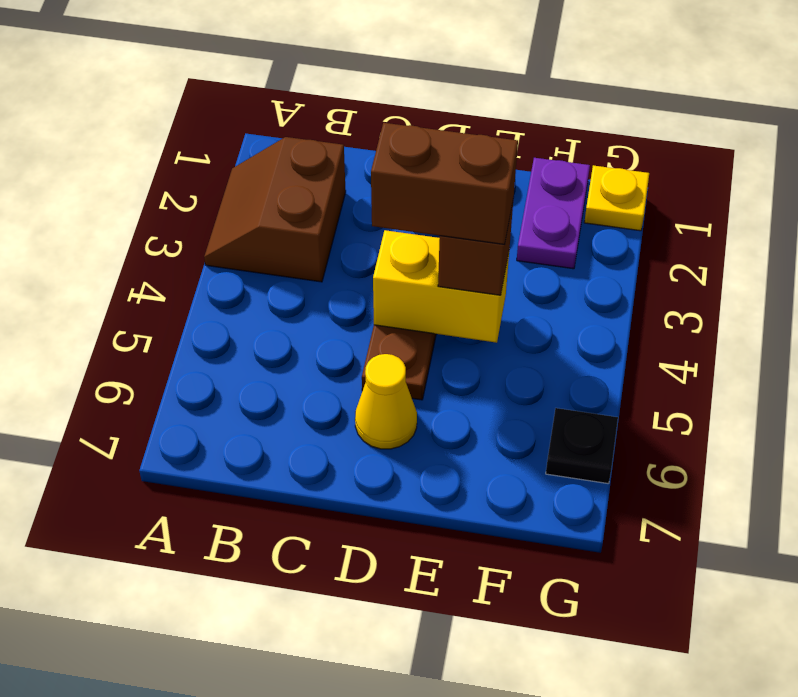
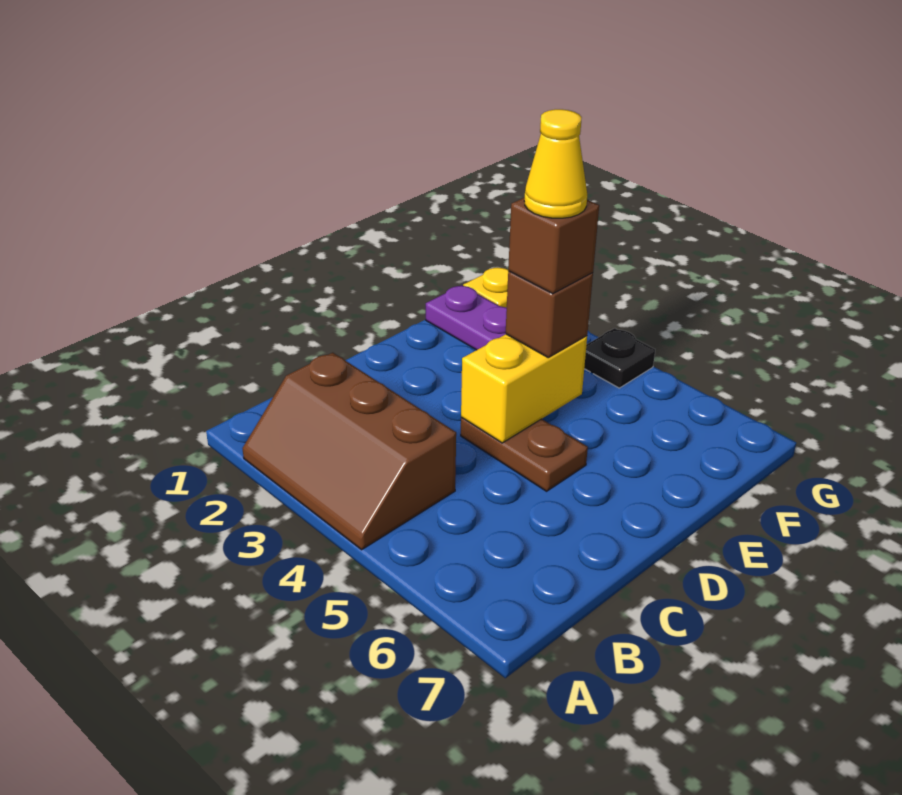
brown slope A2:B3 level 1 top B -> brown slope A2:B4 level 1 top B
brown brick D4:E4 level 4 -> brown brick E4 level 4
yellow cone D6 level 1 -> yellow cone E4 level 5
black plate G6 level 1 -> black plate G4 level 1

